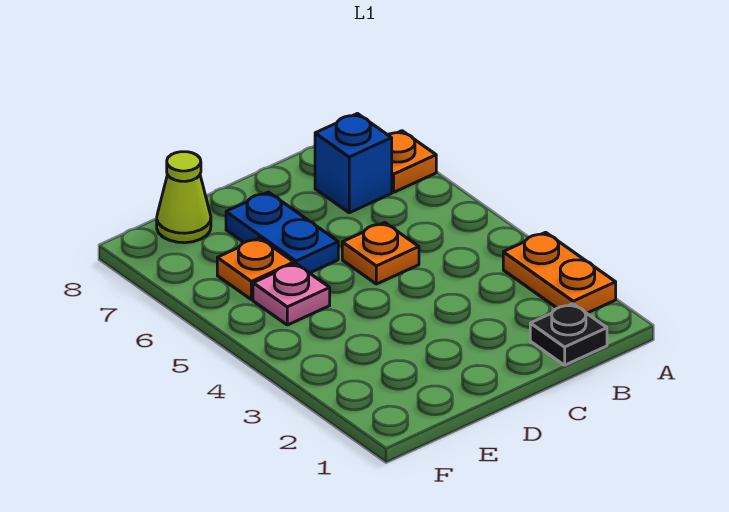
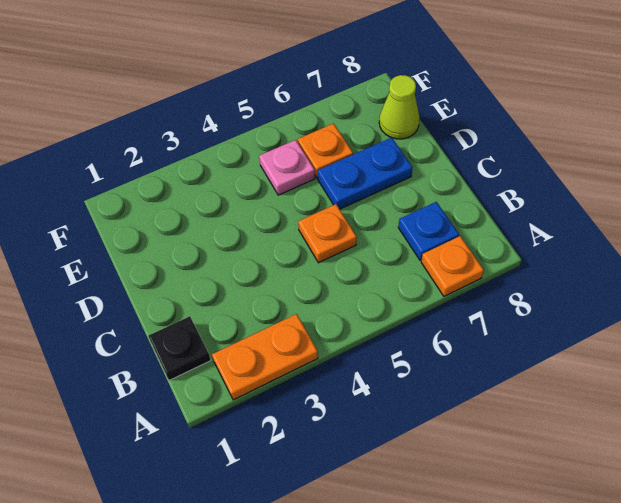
blue brick B7 level 1 -> blue plate B7 level 1

